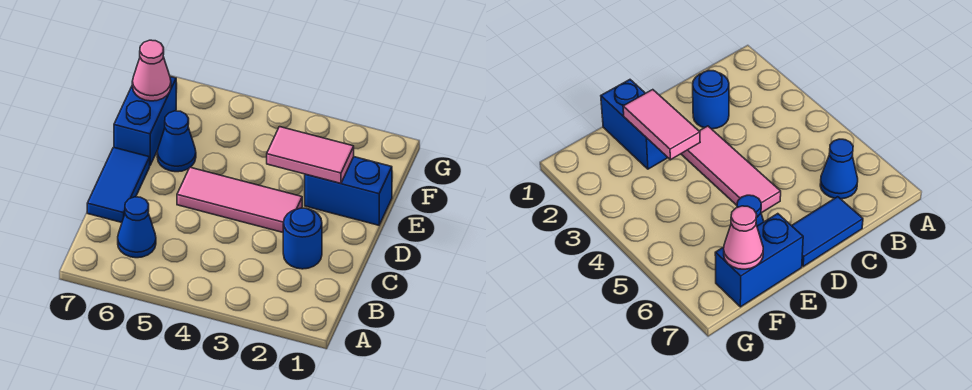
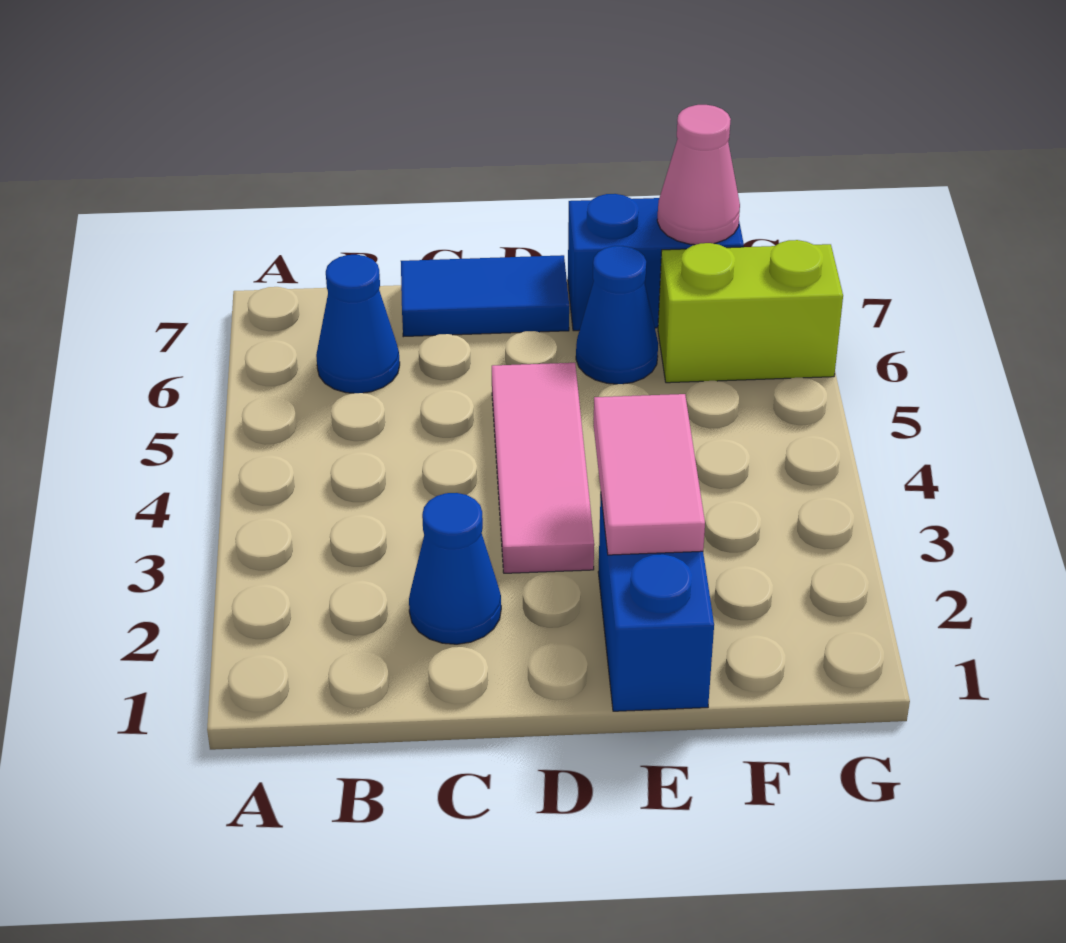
blue round brick C2 level 1 -> blue cone C2 level 1
none -> lime brick F6:G6 level 1

